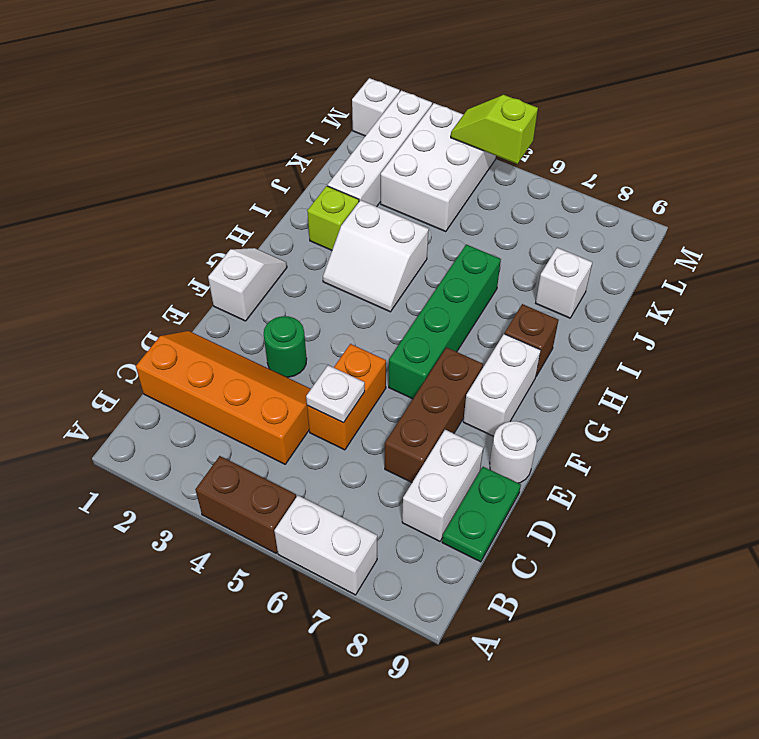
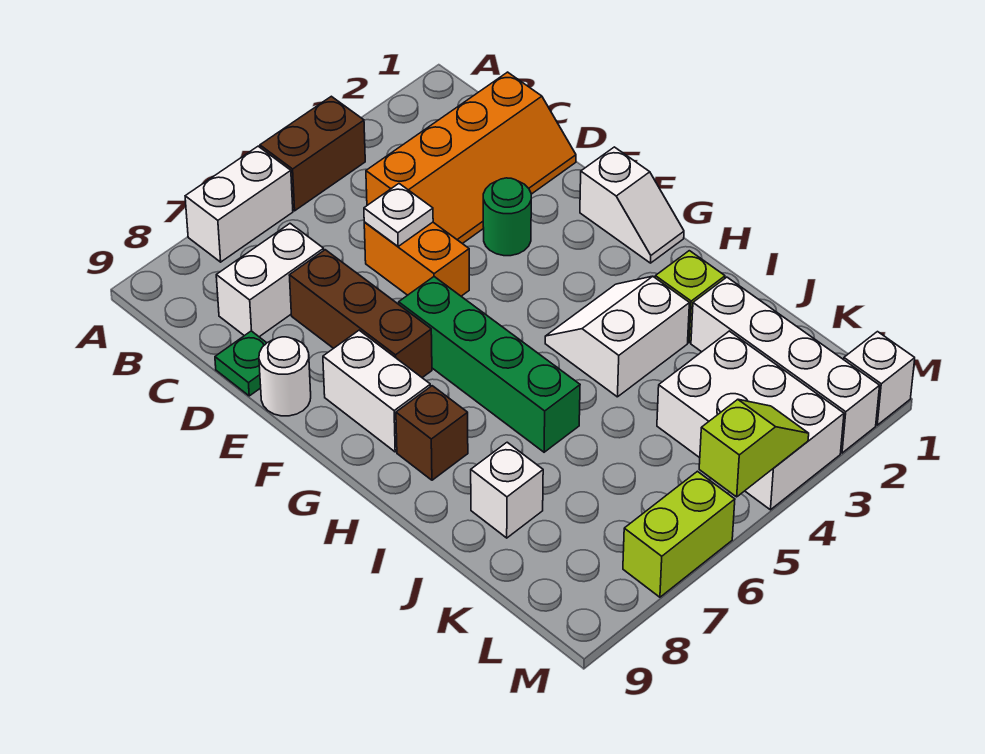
white brick C8:D8 level 1 -> white brick C7:C8 level 1
green plate C9:D9 level 1 -> green plate D9 level 1
none -> lime brick M6:M7 level 1

